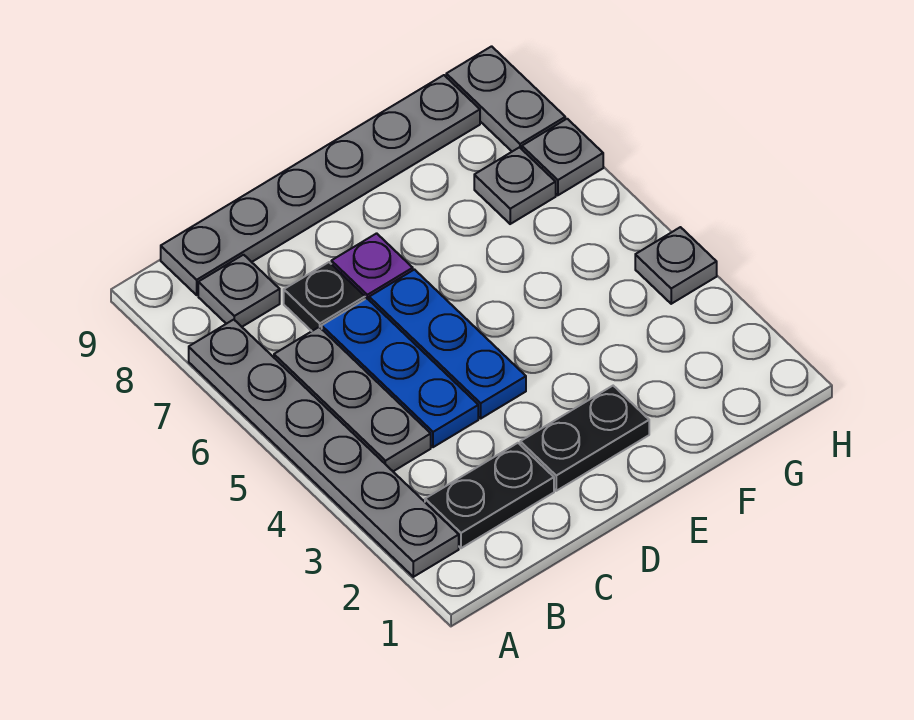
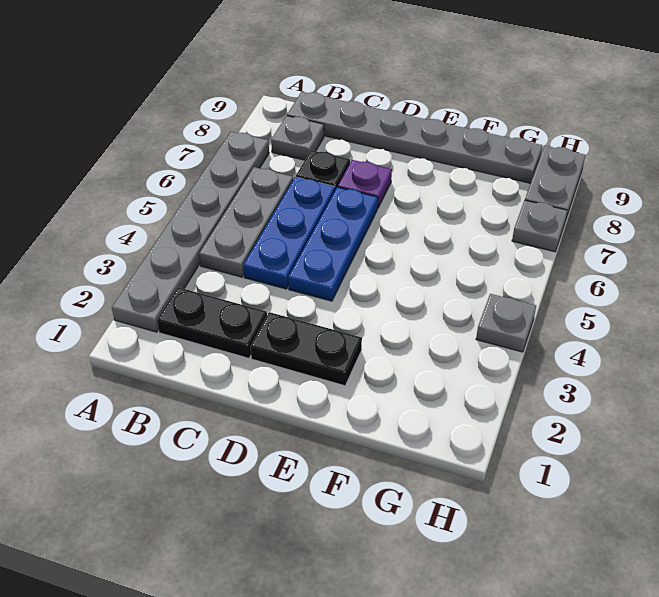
grey plate G7 level 1 -> none

